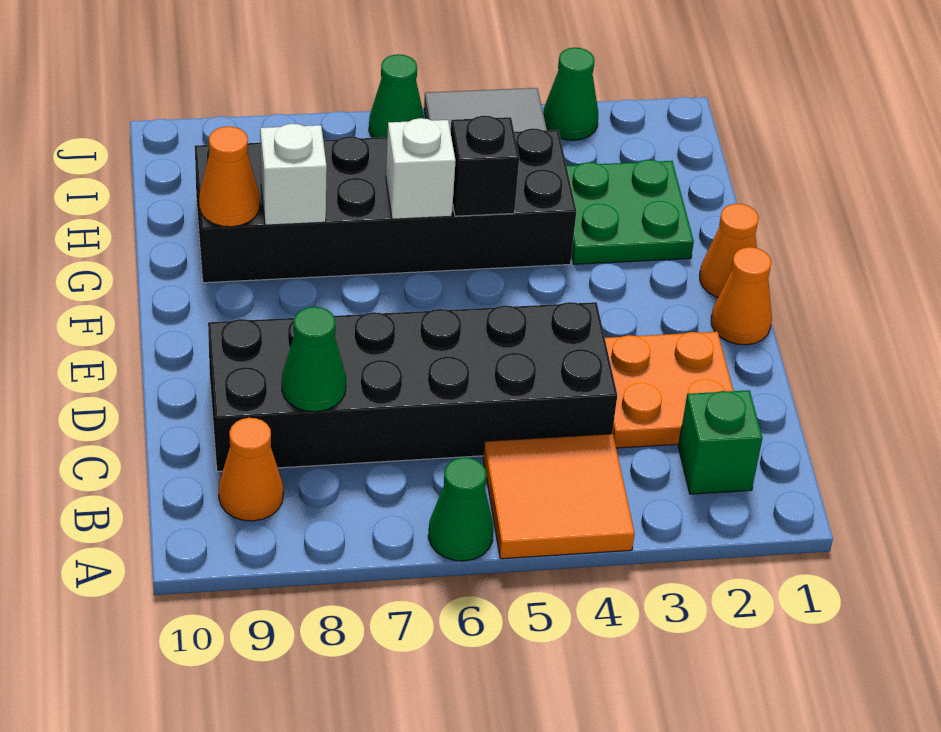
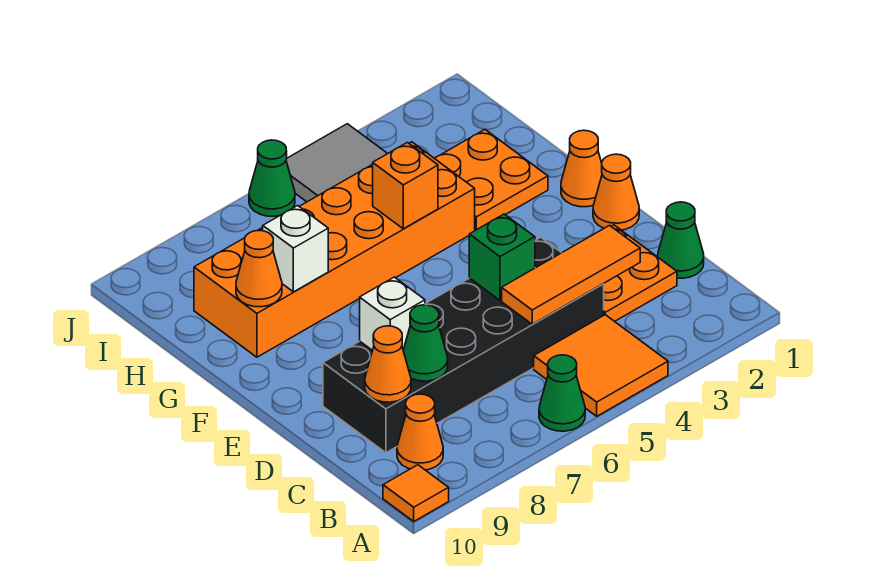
none -> orange tile A10 level 1
green brick B2 level 1 -> green brick D5 level 2
none -> orange tile C3:C5 level 2
none -> orange cone C9 level 2
green plate G2:H3 level 1 -> orange plate G2:H3 level 1
black brick G4:H9 level 1 -> orange brick G4:H9 level 1
black brick G5 level 2 -> orange brick G5 level 2
white brick G6 level 2 -> white brick D8 level 2
green cone J3 level 1 -> green cone C1 level 1

